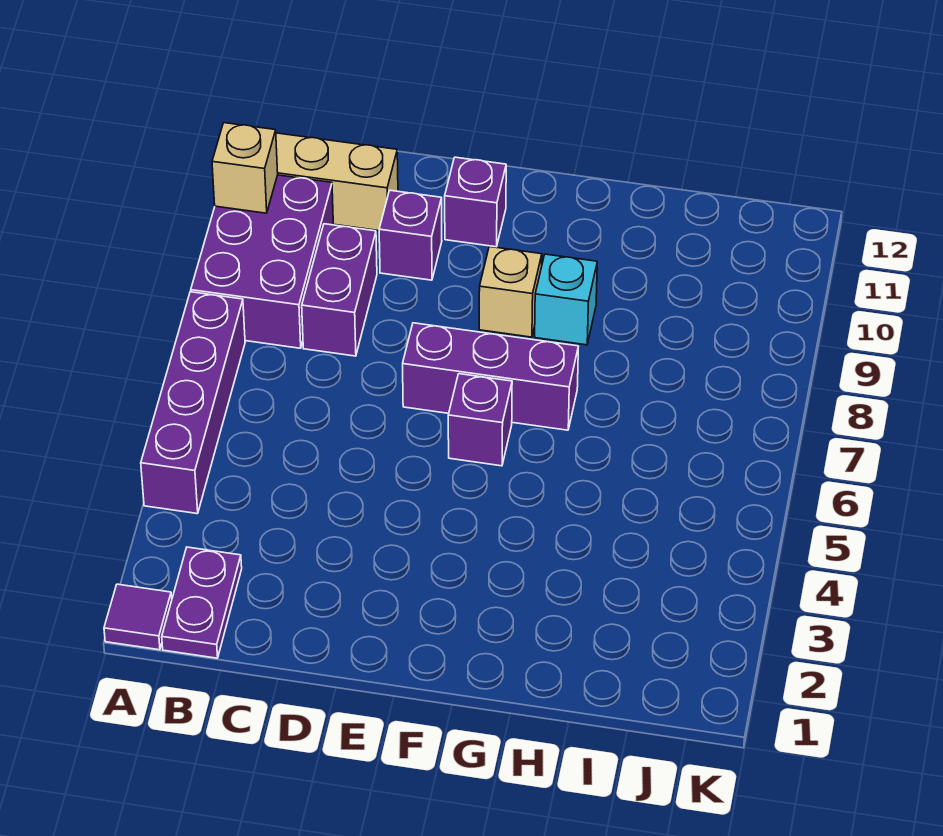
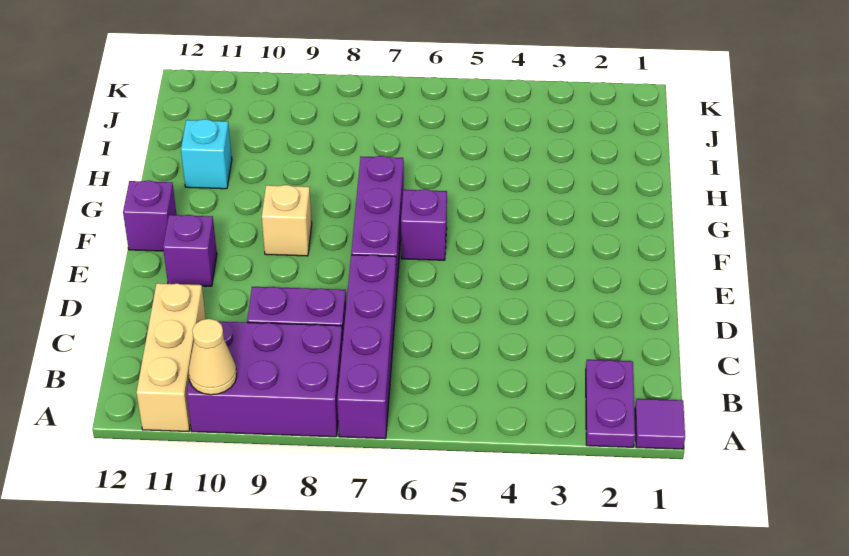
purple brick A4:A7 level 1 -> purple brick A7:D7 level 1
tan brick A10 level 2 -> tan cone A10 level 2
purple plate B1:B2 level 1 -> purple plate A2:B2 level 1
purple brick D10 level 1 -> purple brick F12 level 1
cyan brick G9 level 1 -> cyan brick H11 level 1

